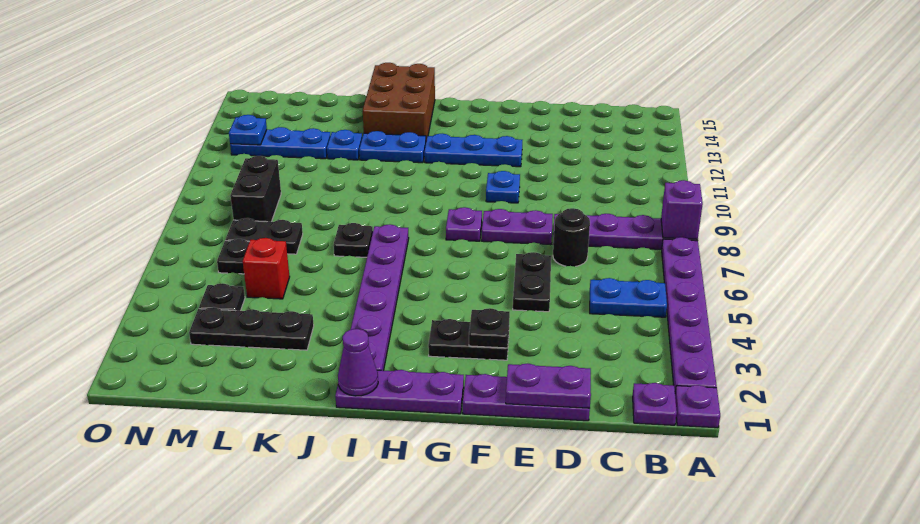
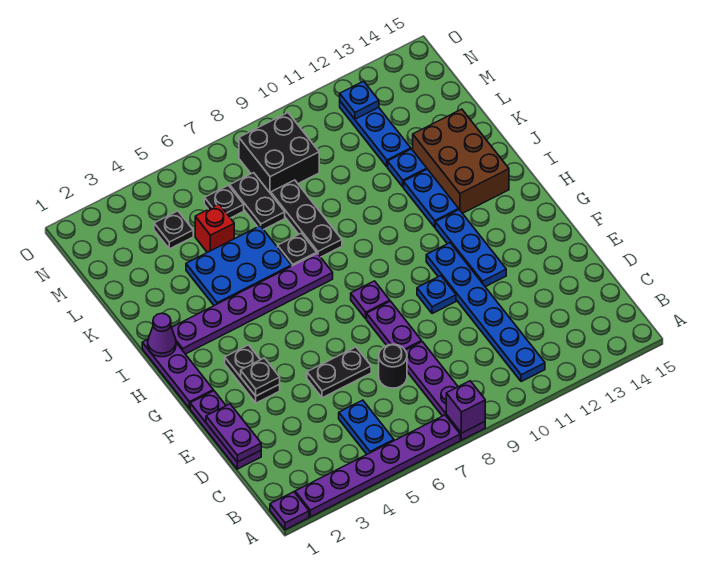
purple plate B1 level 1 -> none
none -> blue plate B11:G11 level 1
brown brick I13:J15 level 1 -> brown brick I13:K14 level 1
none -> blue plate J4:K6 level 1
black plate K3:M3 level 1 -> black plate J8:L8 level 1
black brick M8:M9 level 1 -> black brick M8:N9 level 1

